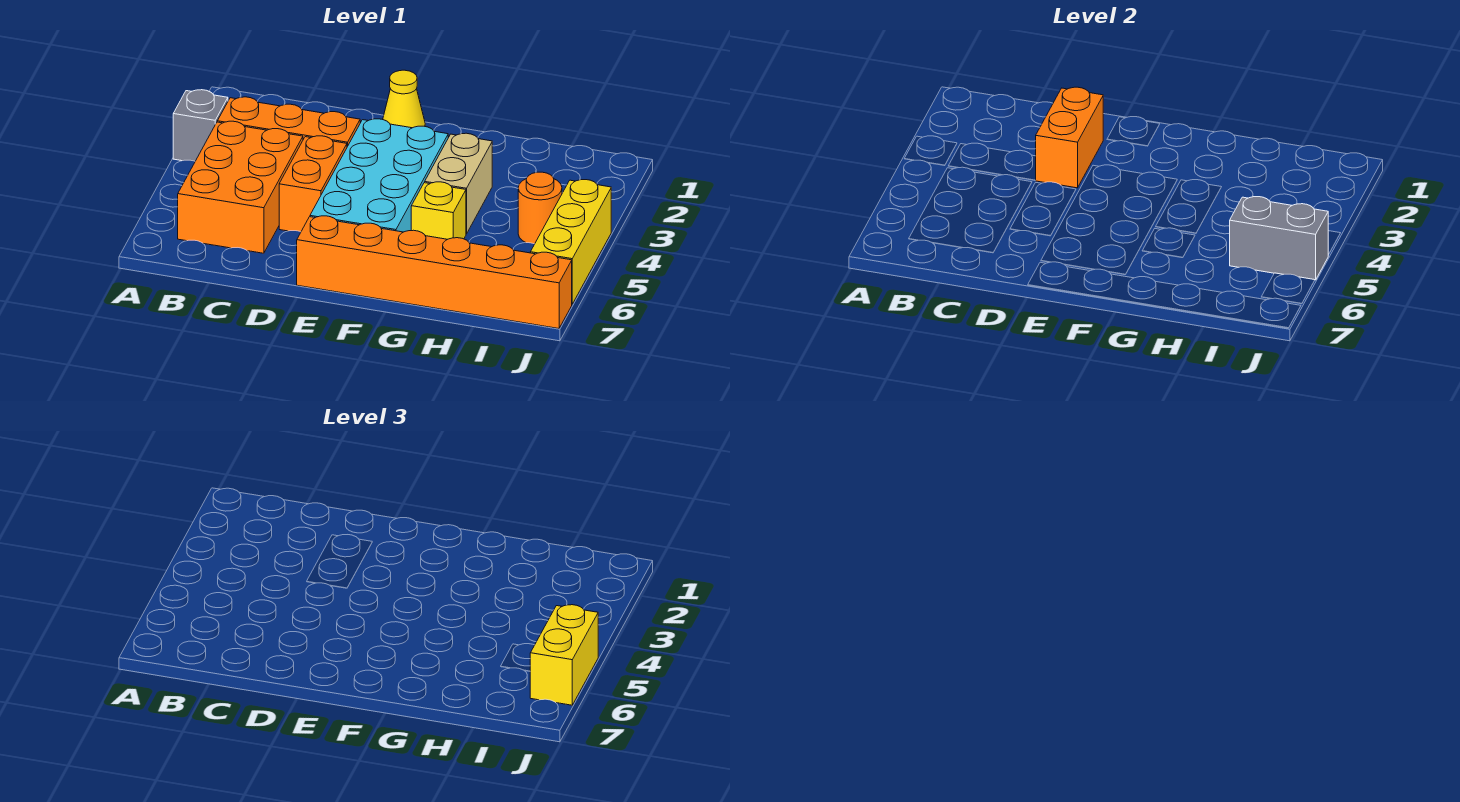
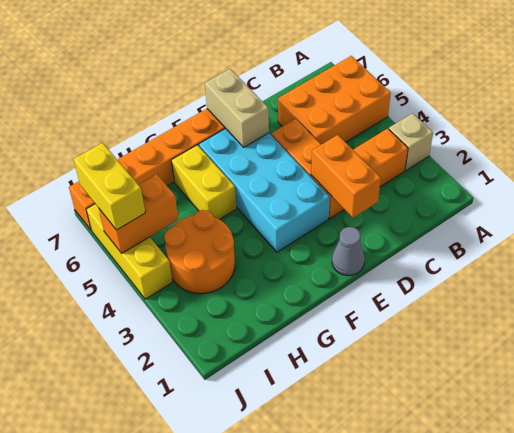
grey brick A3 level 1 -> tan brick A3 level 1
orange brick B4:C6 level 1 -> orange brick A5:C6 level 1
yellow cone E1 level 1 -> grey cone E1 level 1
tan brick G3:G4 level 1 -> tan brick E6:E7 level 2
yellow brick G5 level 1 -> yellow brick G5:G6 level 1
orange round brick I4 level 1 -> orange round brick H3:I4 level 1
grey brick I5:J5 level 2 -> orange brick I5:J5 level 2

